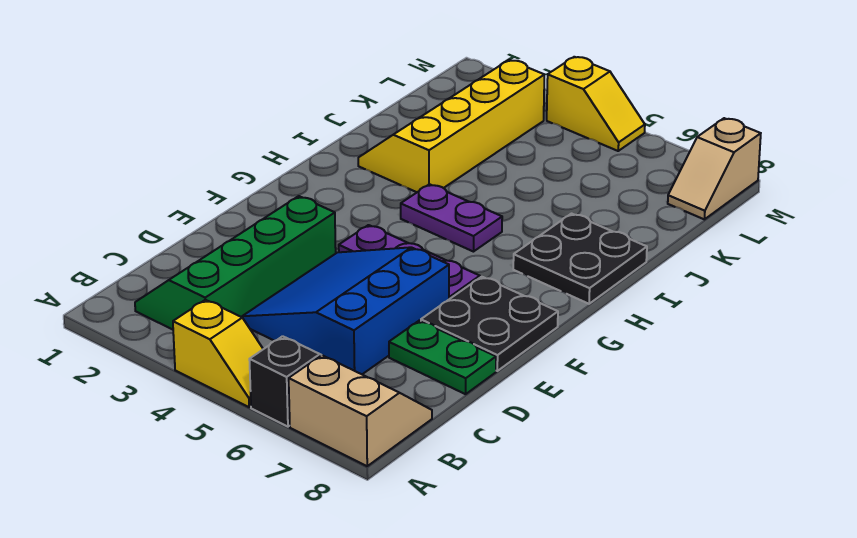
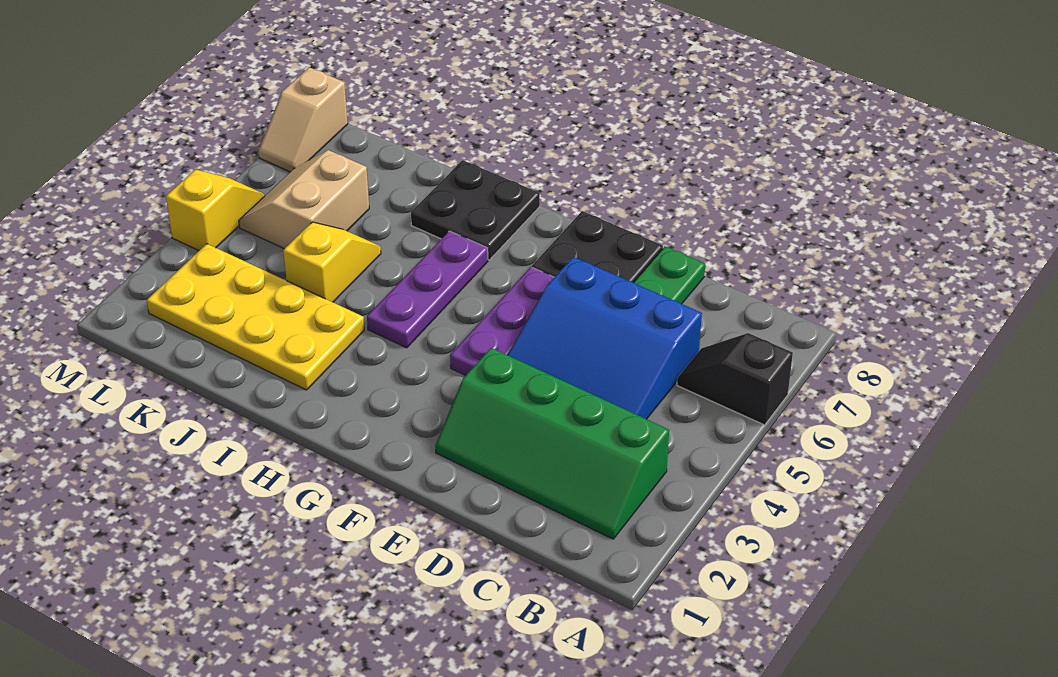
yellow slope A4:A5 level 1 top 4 -> yellow slope J4:J5 level 1 top 4
tan slope A7:B8 level 1 top A -> tan slope K5:L6 level 1 top K
purple plate H4:H5 level 1 -> purple plate H4:H6 level 1
yellow slope I2:L3 level 1 top 3 -> yellow plate I2:L3 level 1
tan slope L8:M8 level 1 top M -> tan slope M7:M8 level 1 top 8

